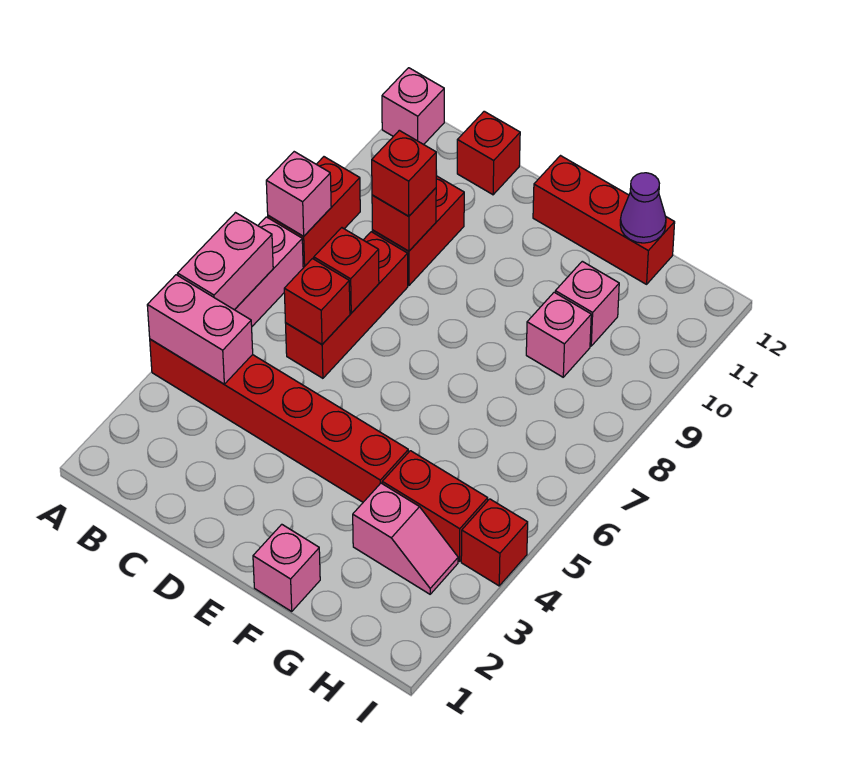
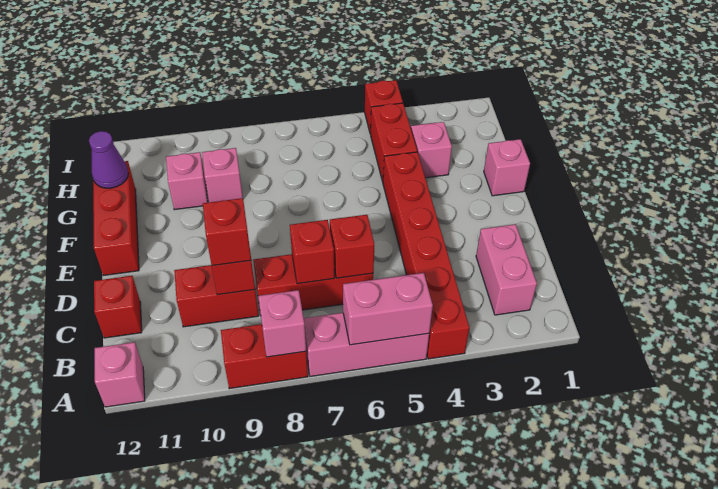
pink brick A4:B4 level 2 -> pink brick B2:C2 level 1

